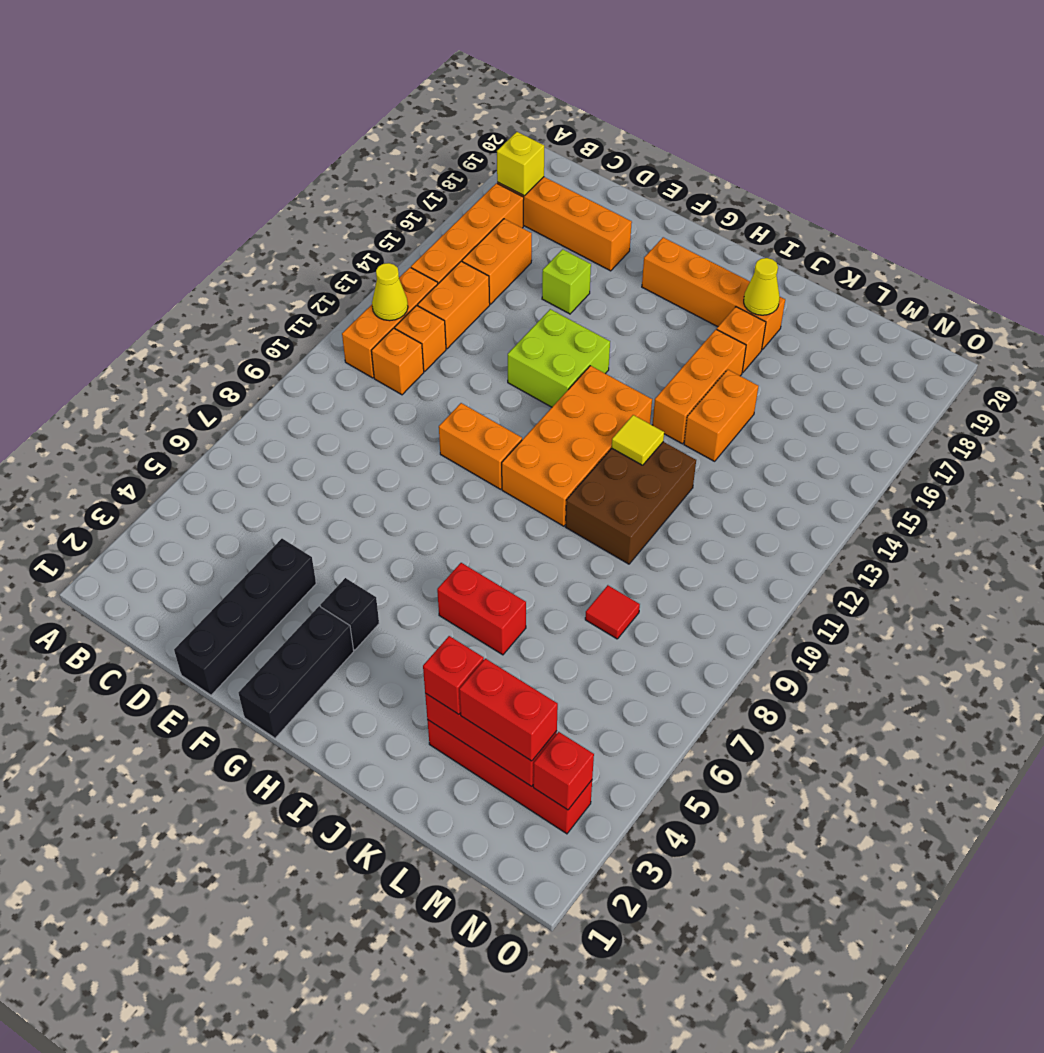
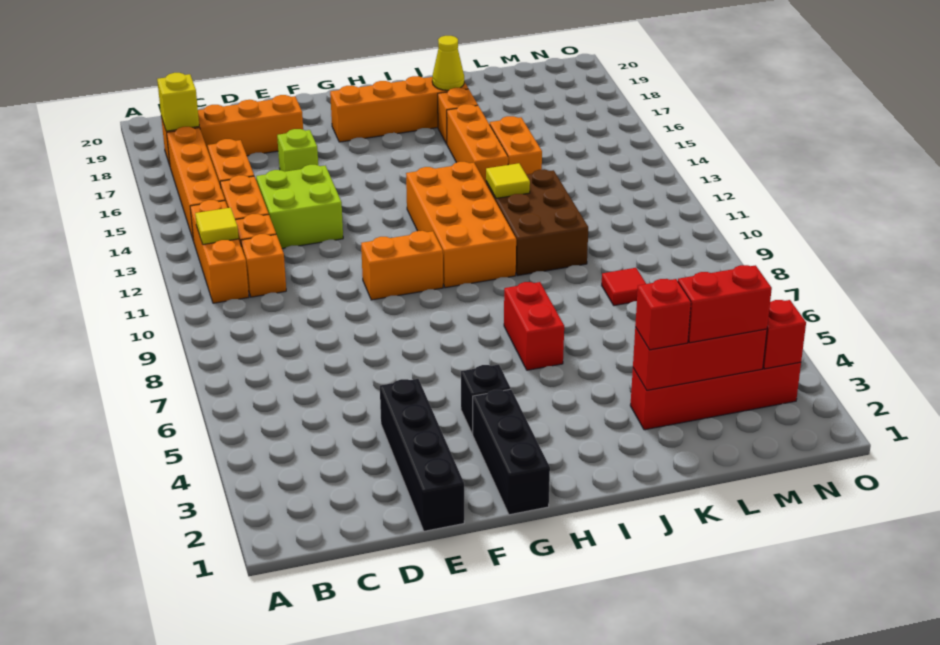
yellow cone B12 level 2 -> yellow tile B12 level 2
lime brick F13:G14 level 1 -> lime brick D13:E14 level 1
red brick I6:J6 level 1 -> red brick I6:I7 level 1

